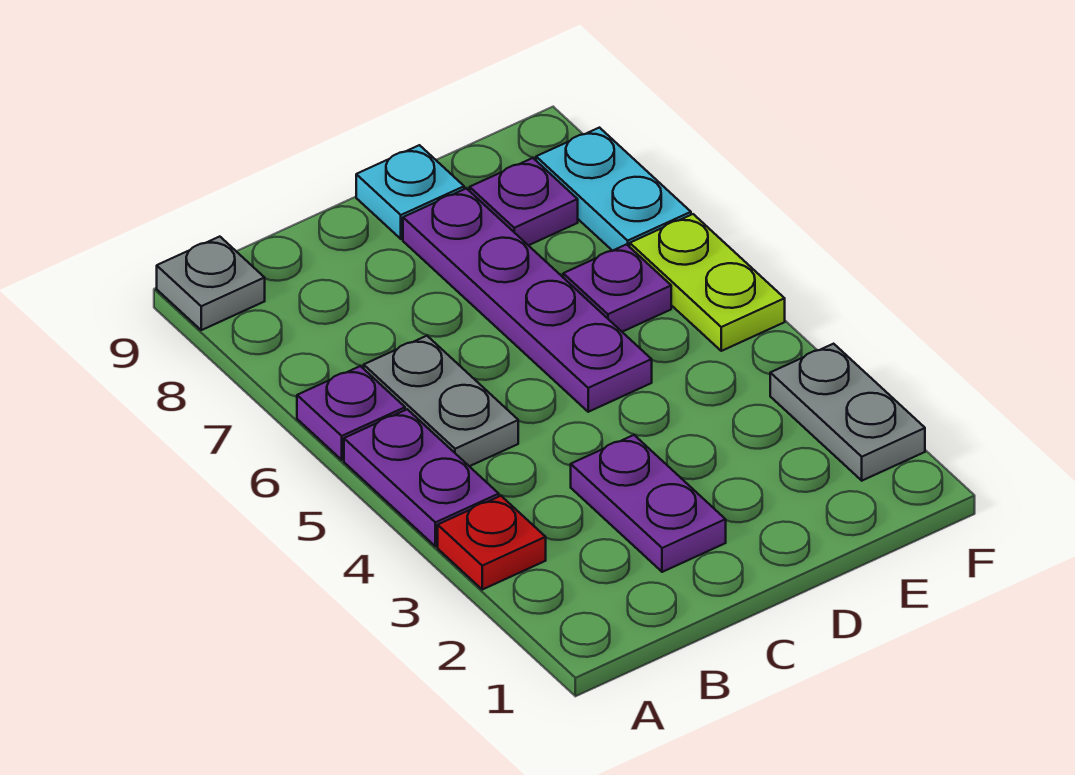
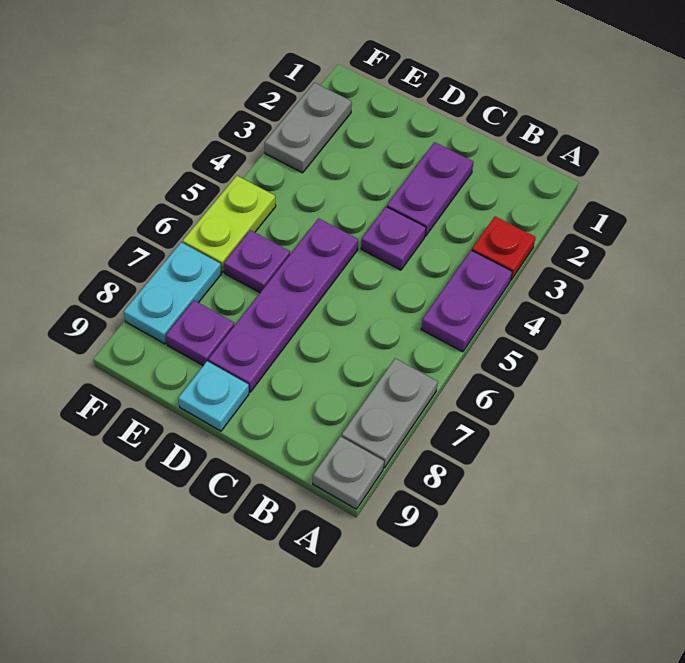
purple plate A6 level 1 -> purple plate C4 level 1
grey plate B5:B6 level 1 -> grey plate A7:A8 level 1

